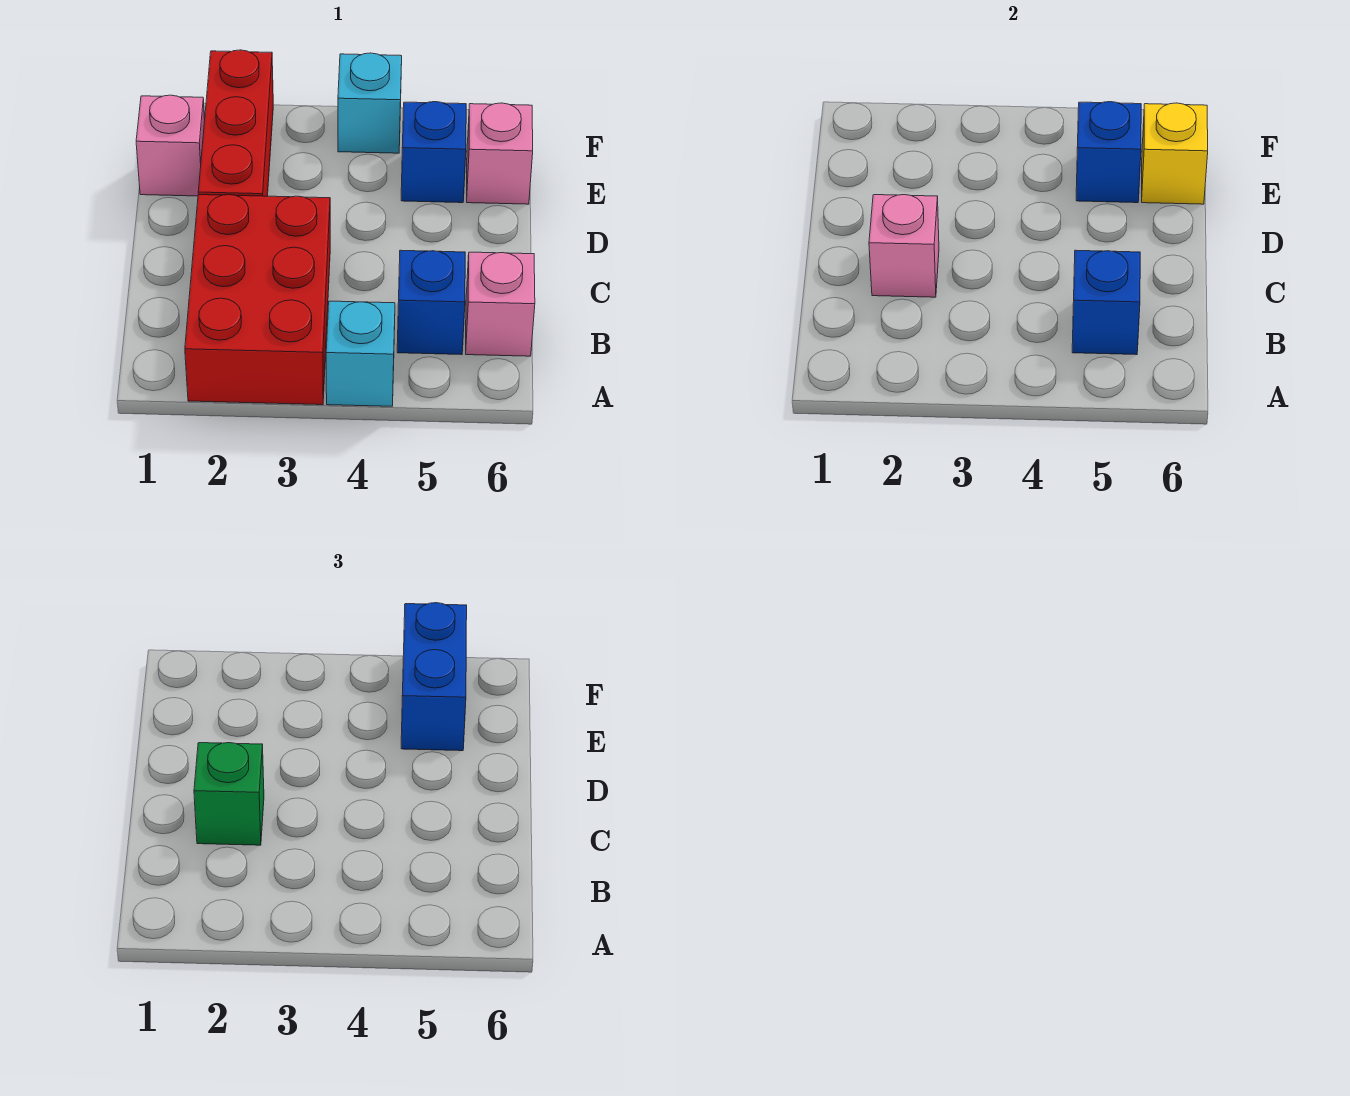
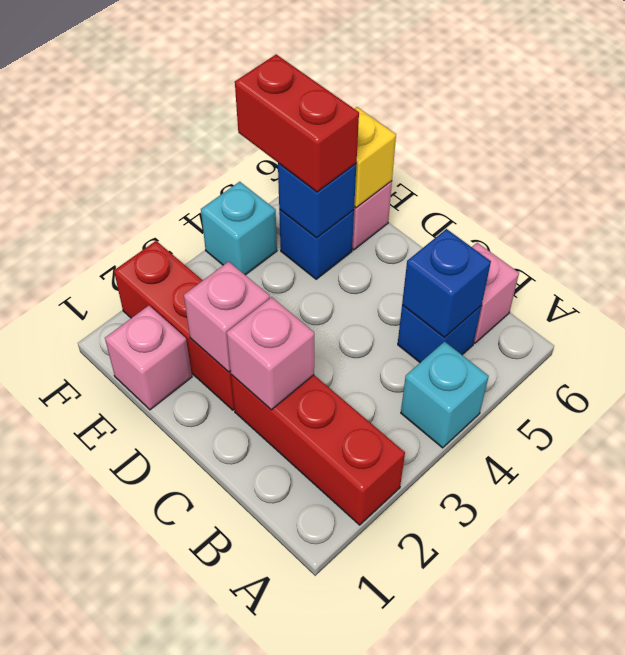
red brick A2:C3 level 1 -> red brick A2:C2 level 1
green brick C2 level 3 -> none
none -> pink brick D2 level 2
blue brick E5:F5 level 3 -> red brick E5:F5 level 3

